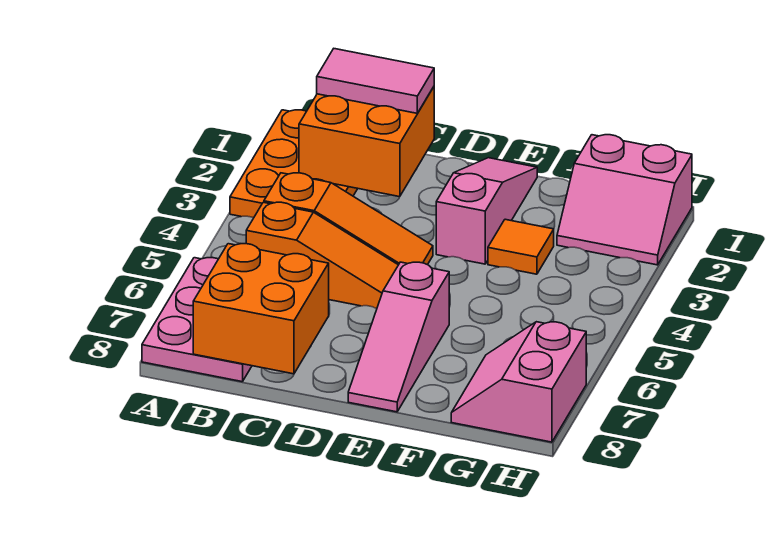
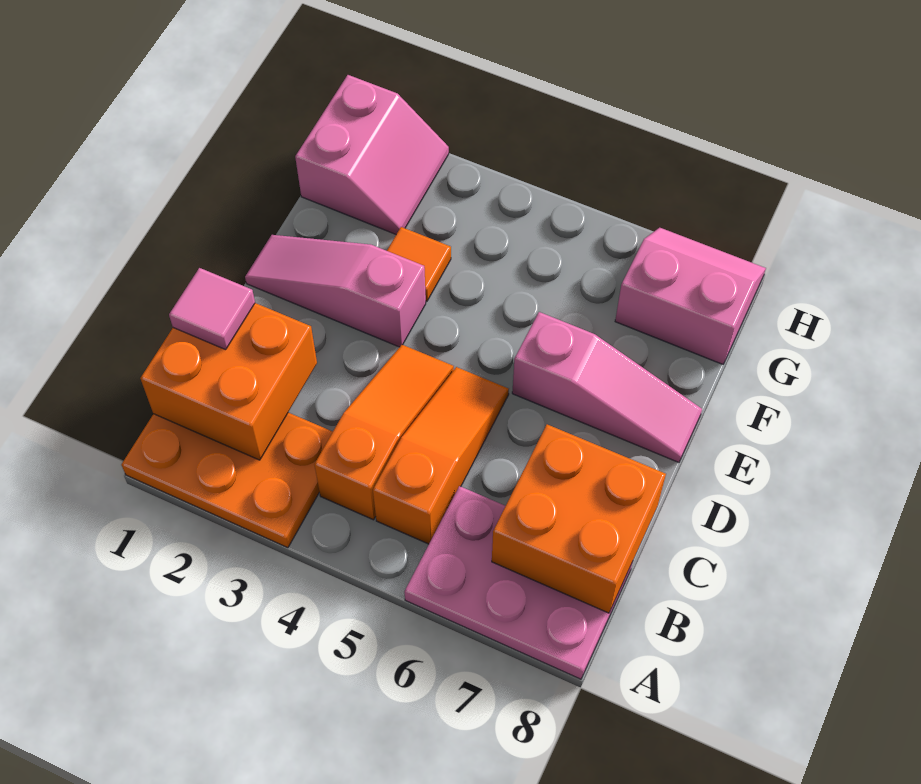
pink tile B1:C1 level 3 -> pink tile C1 level 3
pink slope G7:H8 level 1 top H -> pink slope G7:H8 level 1 top G

